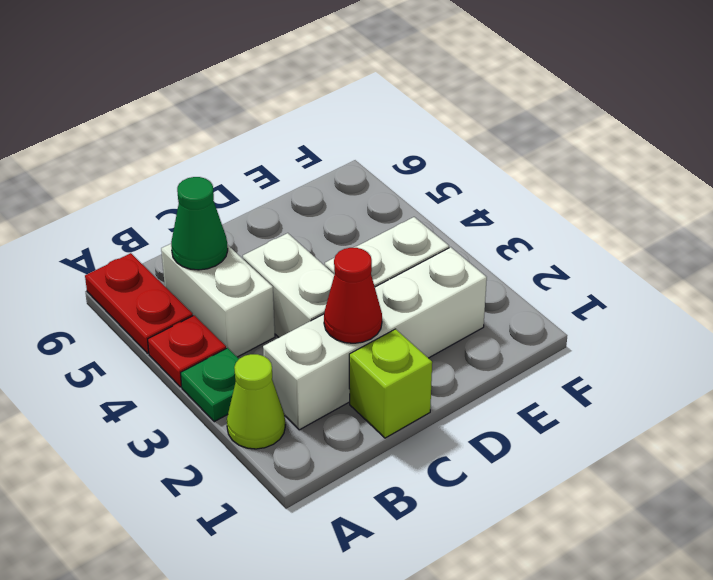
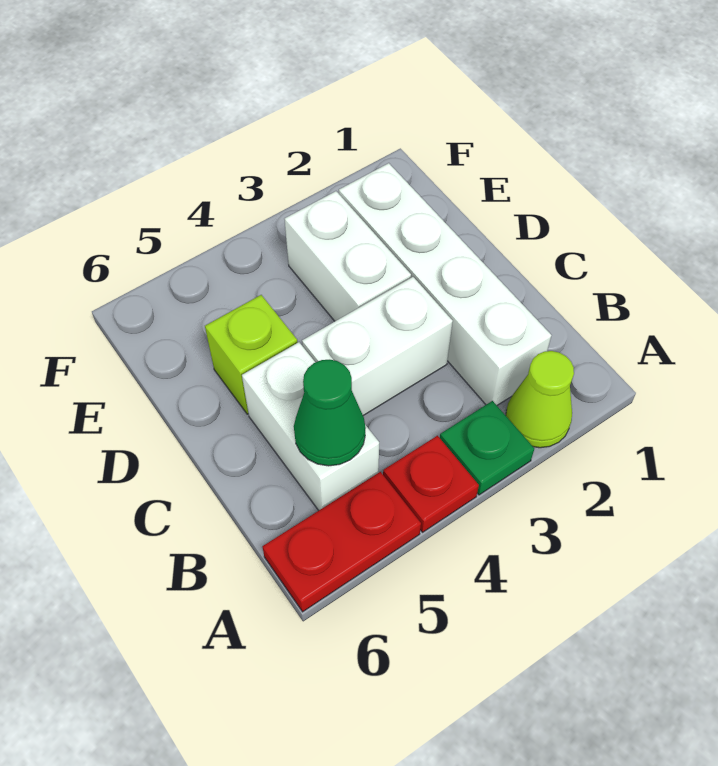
white brick B4:B5 level 1 -> white brick B5:C5 level 1
lime brick C1 level 1 -> lime brick D5 level 1
red cone C2 level 2 -> none

